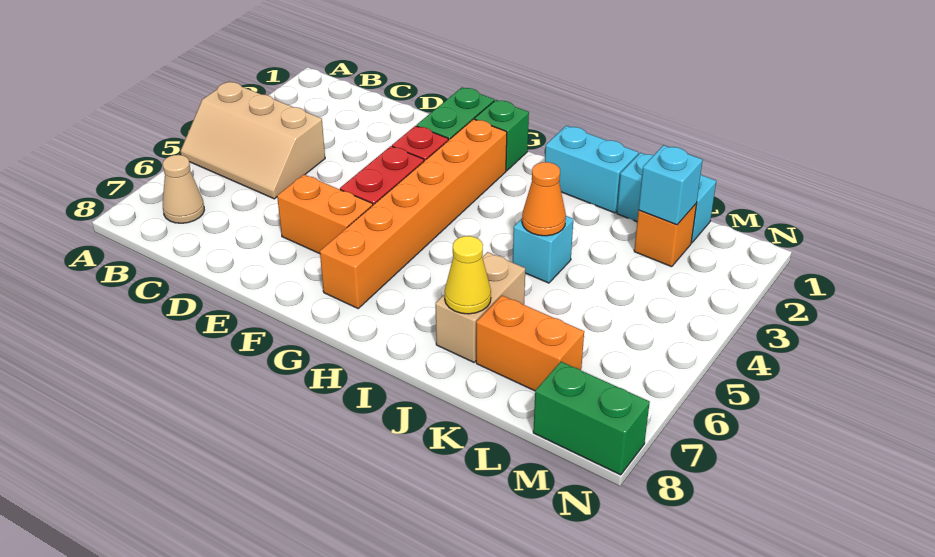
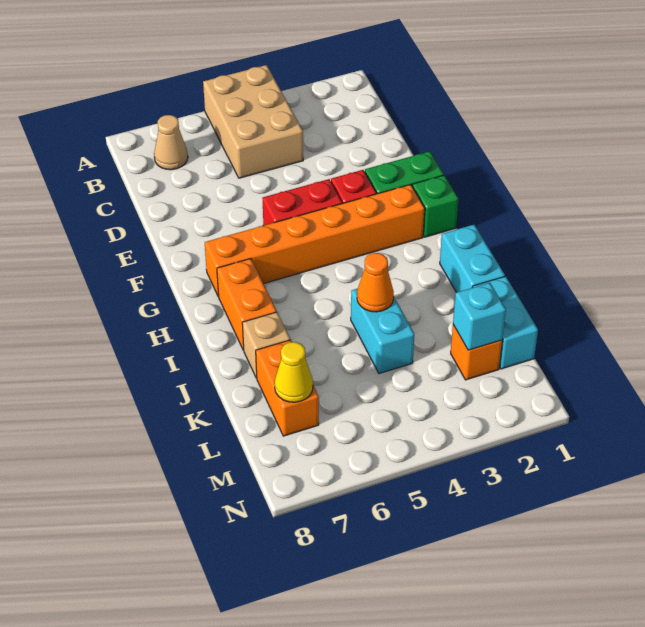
tan slope A4:C5 level 1 top 4 -> tan brick A4:C5 level 1
orange brick E6:F6 level 1 -> orange brick H7:I7 level 1
cyan brick J4 level 1 -> cyan brick J4:K4 level 1
tan brick J6:J7 level 1 -> tan brick J7 level 1
yellow cone J7 level 2 -> yellow cone L7 level 2
green brick M8:N8 level 1 -> none

